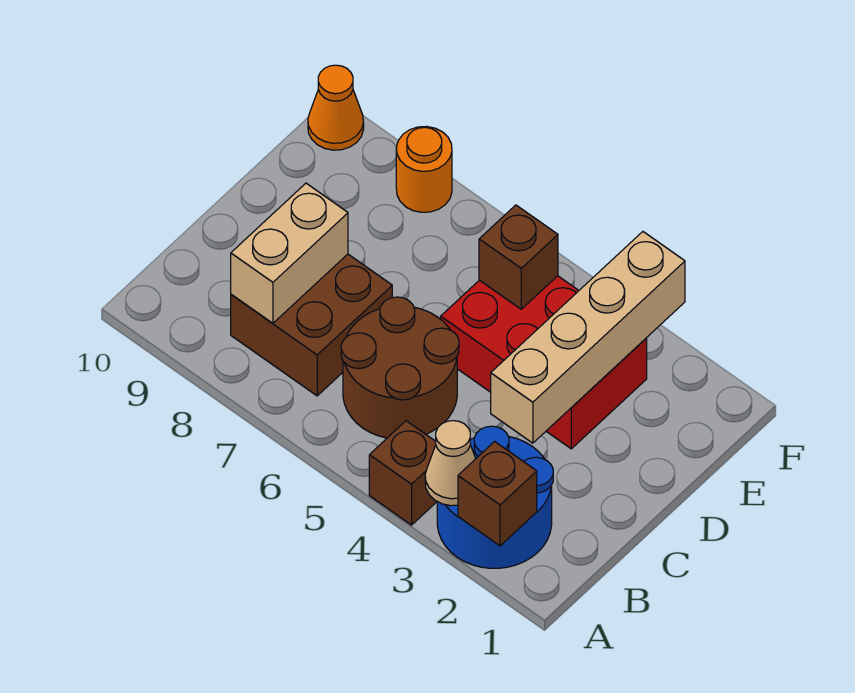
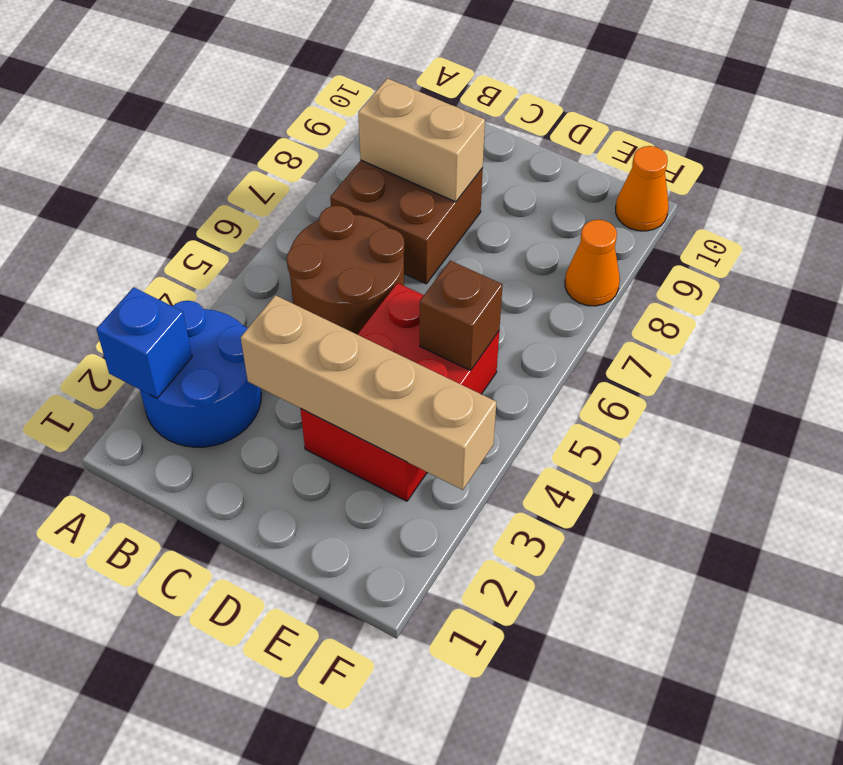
brown brick A2 level 2 -> blue brick A2 level 2
tan cone A3 level 2 -> none
brown brick A4 level 1 -> none
orange round brick F8 level 1 -> orange cone F8 level 1

